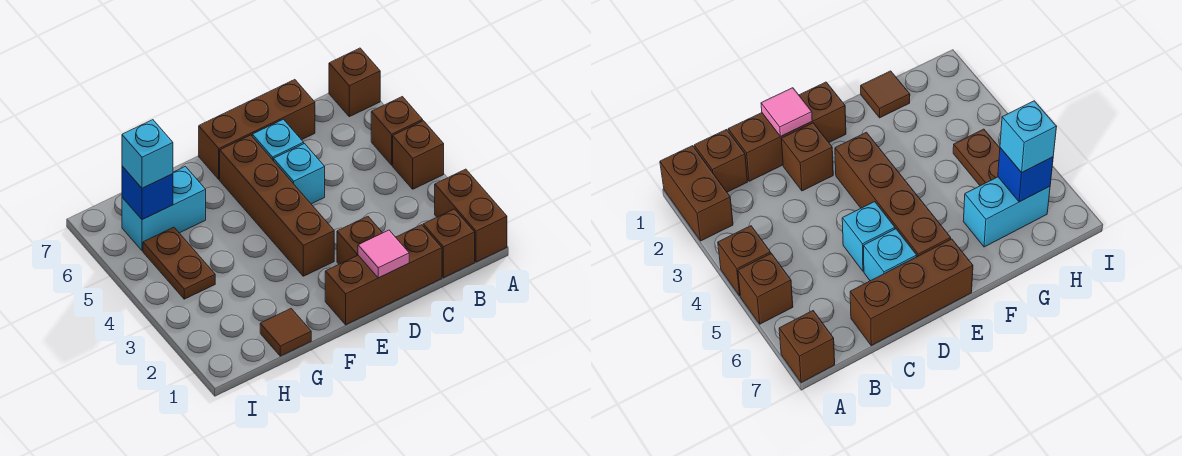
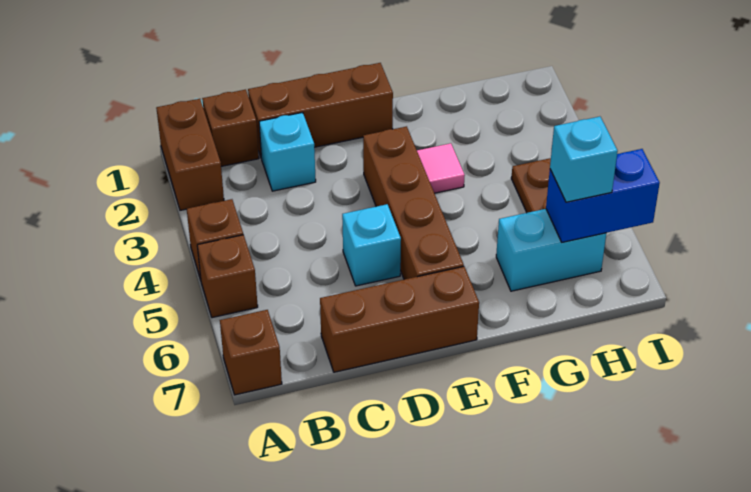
pink tile D1 level 2 -> pink tile F3 level 1
brown brick D2 level 1 -> none
cyan brick D6 level 1 -> cyan brick C2 level 1
brown tile G1 level 1 -> none
blue brick H6 level 2 -> blue brick H6:I6 level 2

